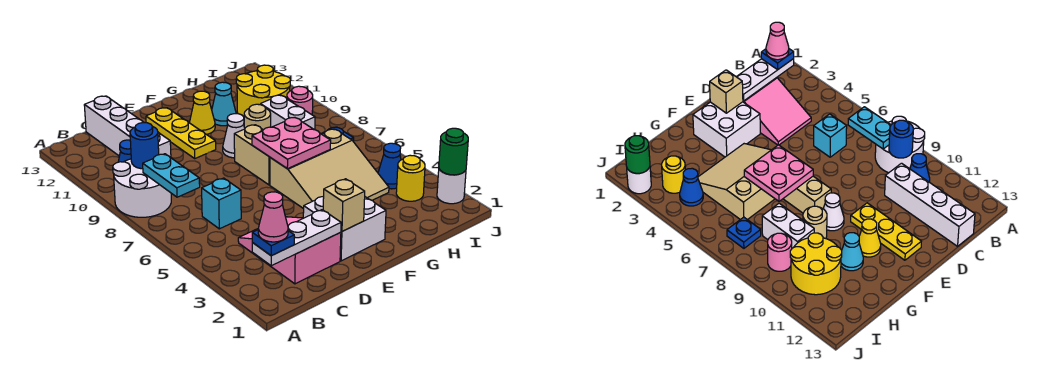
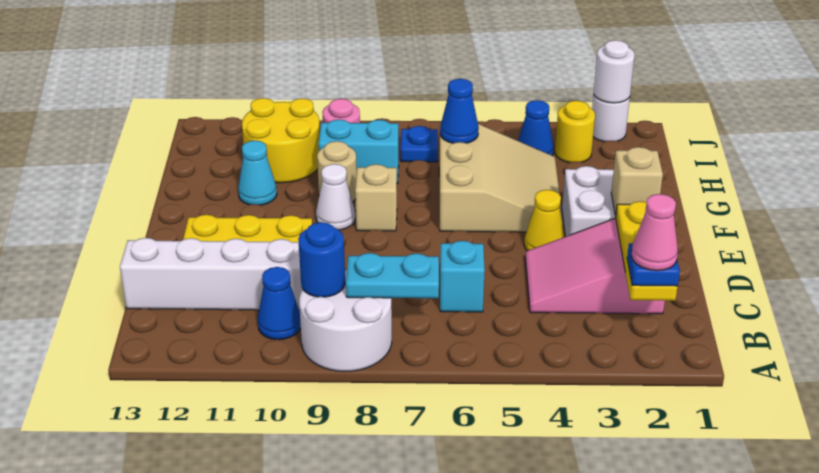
white plate B2:D2 level 2 -> yellow plate B2:D2 level 2
pink plate F6:G7 level 2 -> none
tan brick F7:F8 level 1 -> tan brick F8 level 1
yellow cone F11 level 1 -> yellow cone E4 level 1
none -> blue cone H6 level 2
white brick H8:H9 level 1 -> cyan brick H8:H9 level 1
green round brick J2 level 2 -> white round brick J2 level 2

